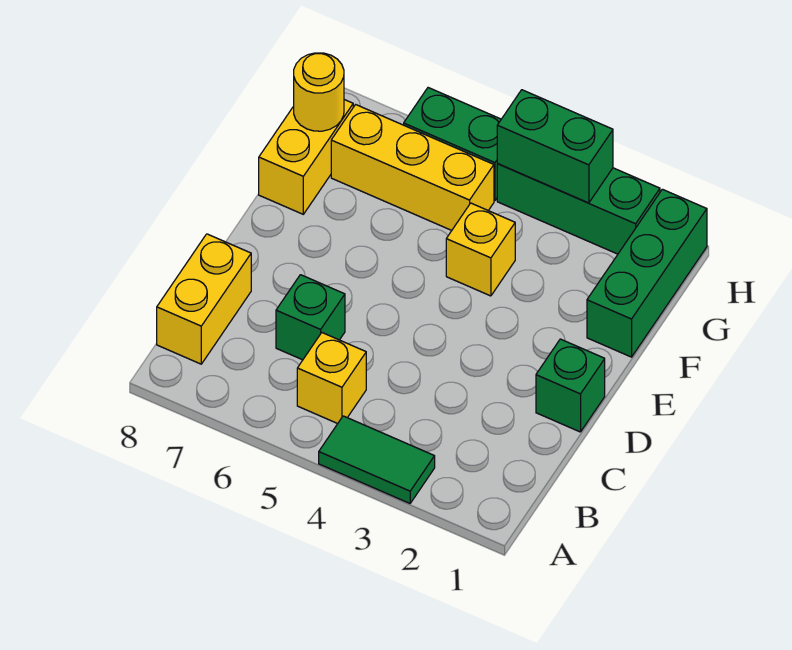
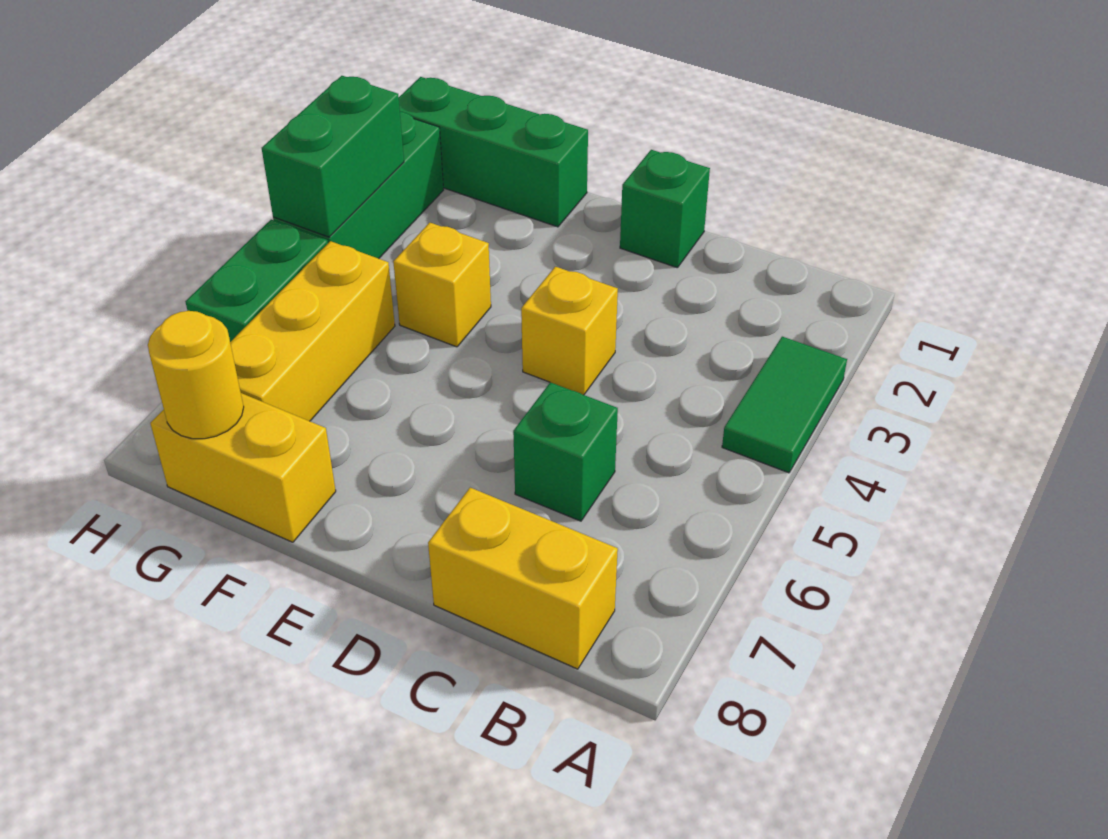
yellow brick B5 level 1 -> yellow brick D4 level 1

